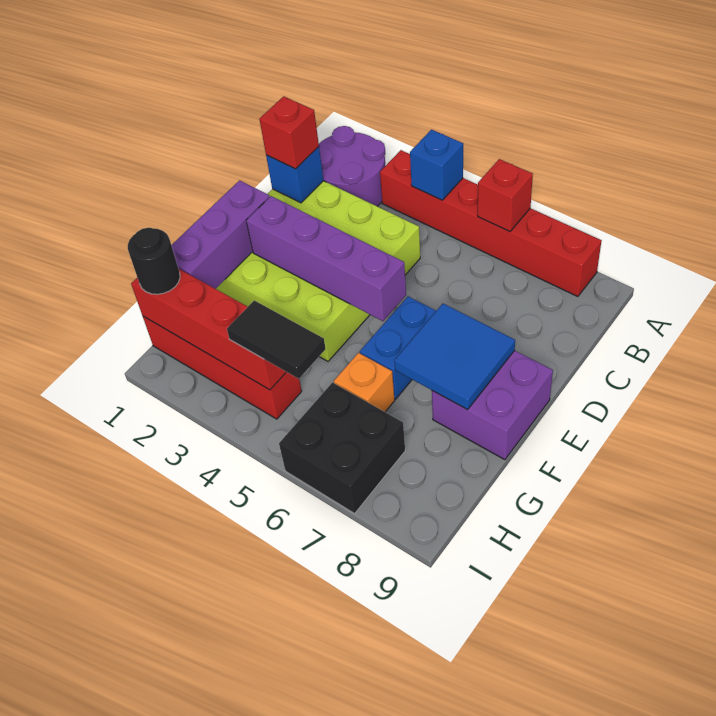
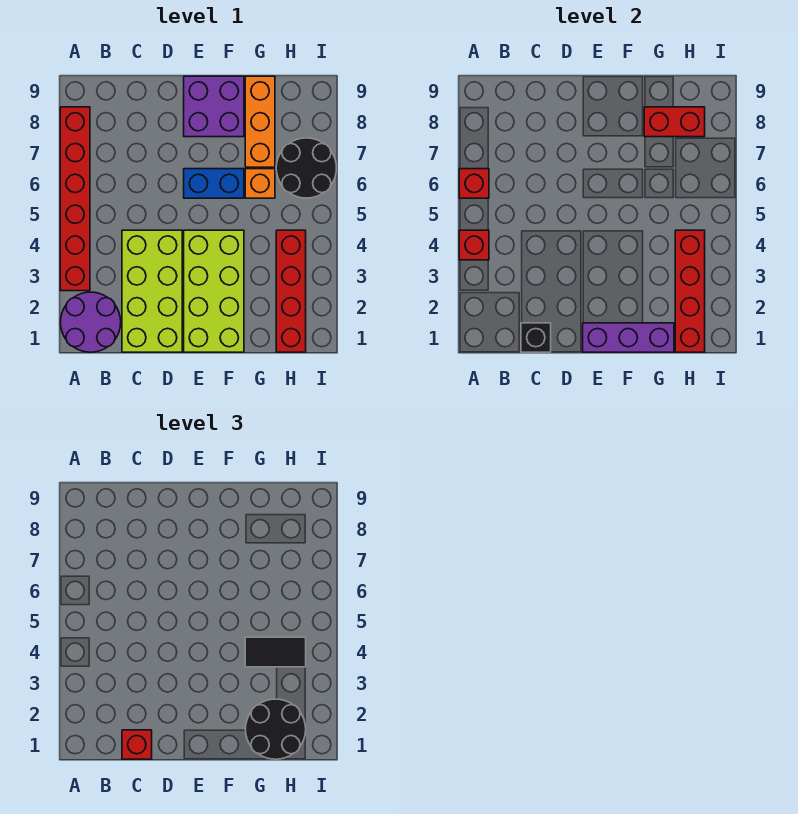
blue brick A4 level 2 -> red brick A4 level 2
blue brick C1 level 2 -> black brick C1 level 2
purple brick E2:E5 level 2 -> none
blue tile E7:F8 level 2 -> none
none -> orange brick G7:G9 level 1
none -> red brick G8:H8 level 2
black round brick H1 level 3 -> black round brick G1:H2 level 3
black tile H4:H5 level 3 -> black tile G4:H4 level 3
black brick H6:I7 level 1 -> black round brick H6:I7 level 1

